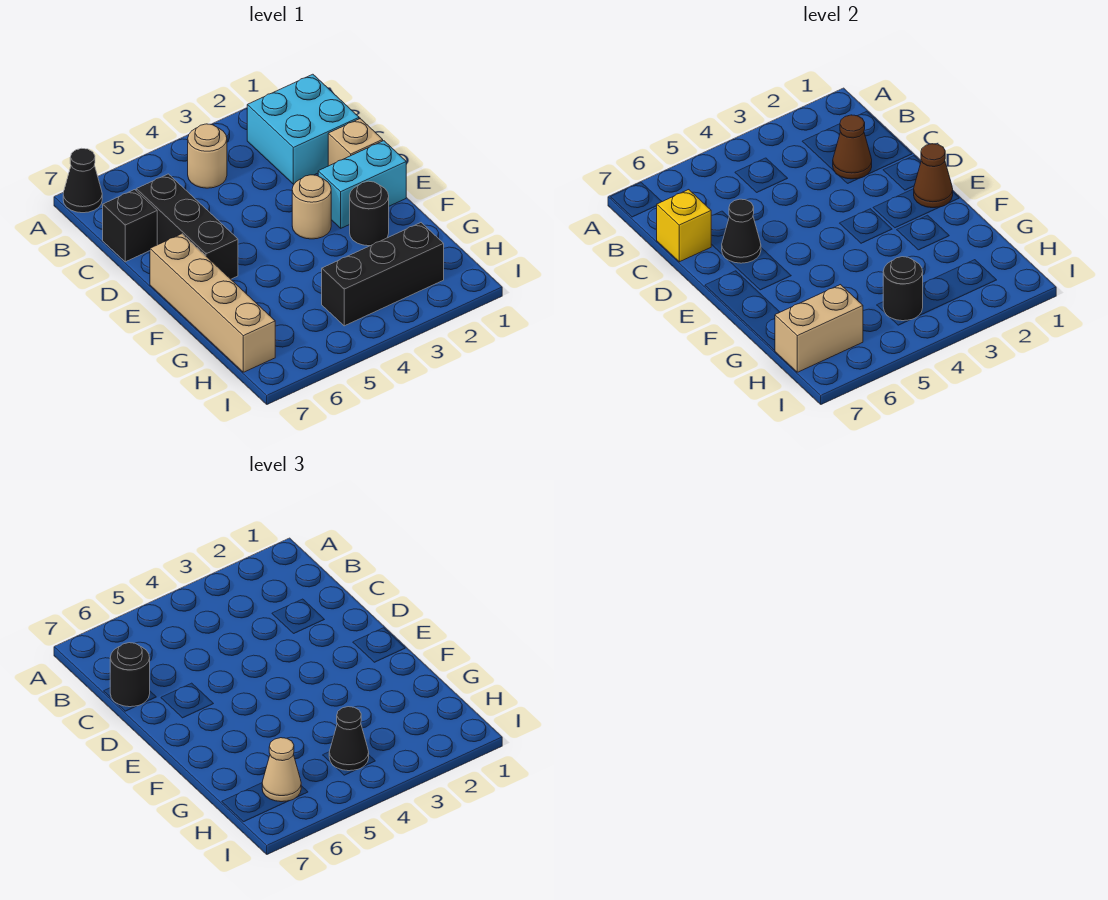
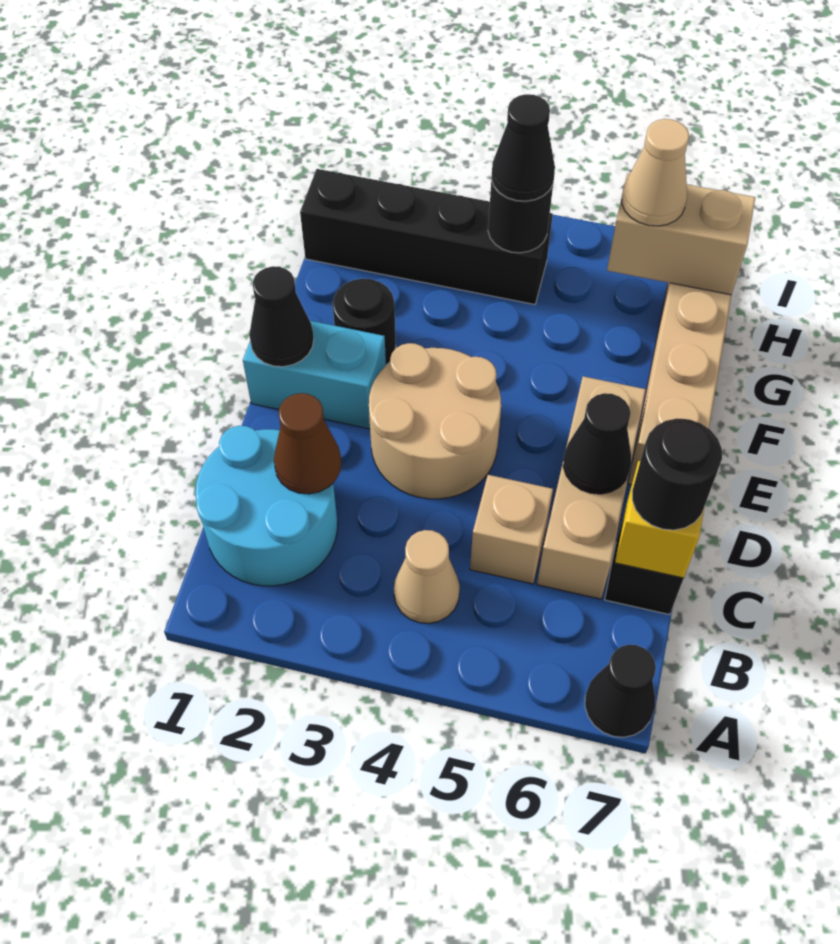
cyan brick B1:C2 level 1 -> cyan round brick B1:C2 level 1
tan round brick B4 level 1 -> tan cone B4 level 1
black brick C6:E6 level 1 -> tan brick C6:E6 level 1
tan brick D1 level 1 -> tan brick C5 level 1
brown cone E1 level 2 -> black cone E1 level 2
tan round brick E3 level 1 -> tan round brick D3:E4 level 1
black brick H2:H4 level 1 -> black brick H1:H4 level 1

